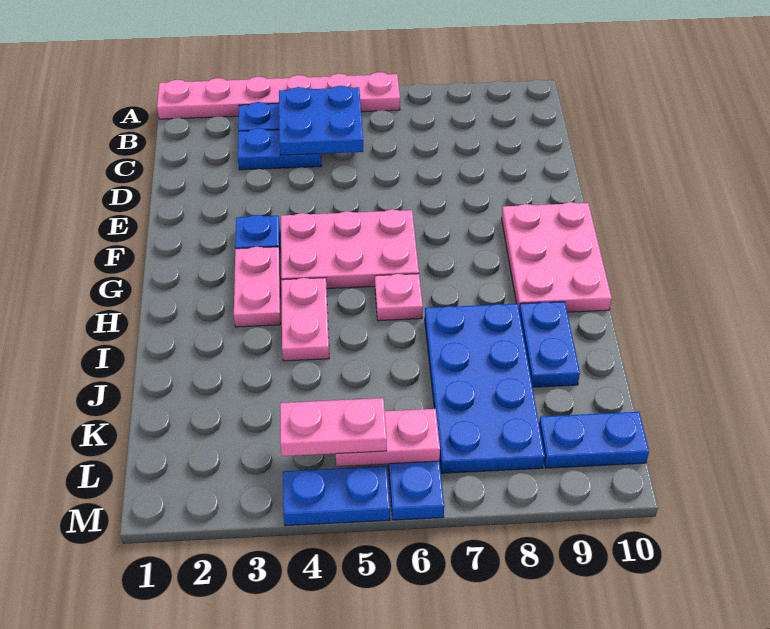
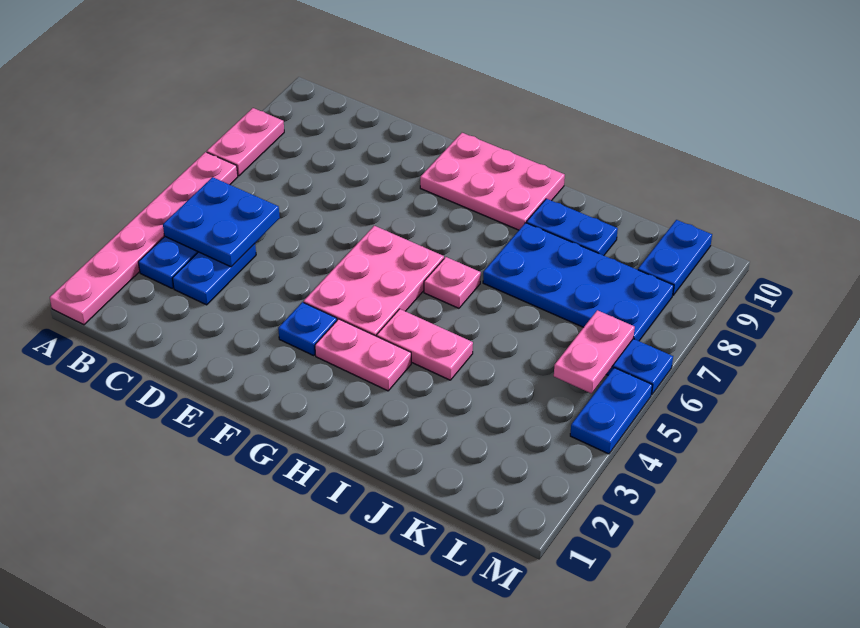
pink plate L4:L5 level 3 -> pink plate A7:A8 level 1

